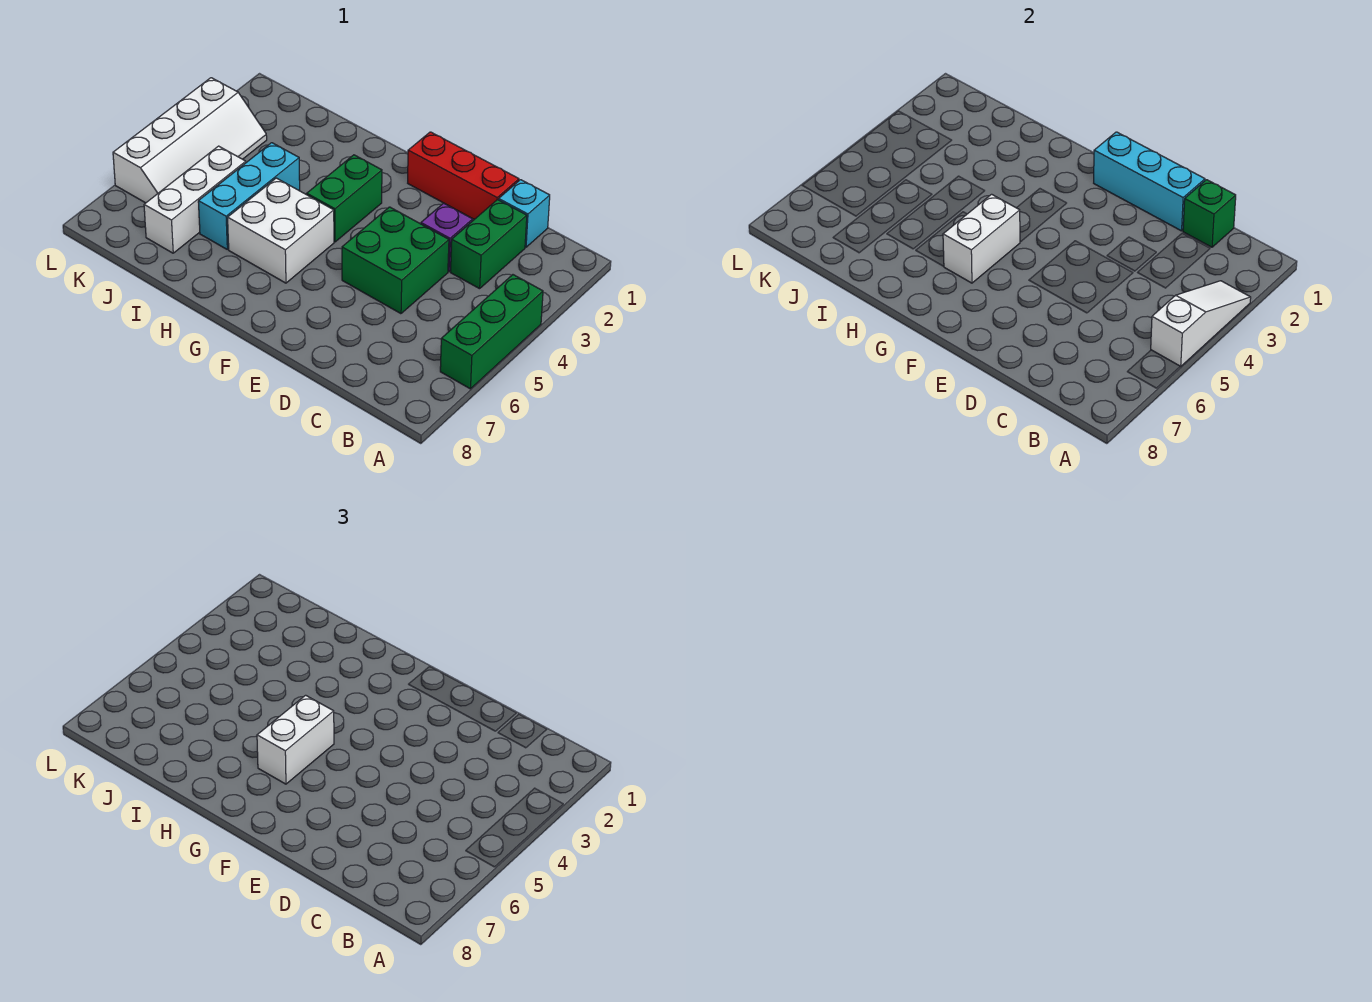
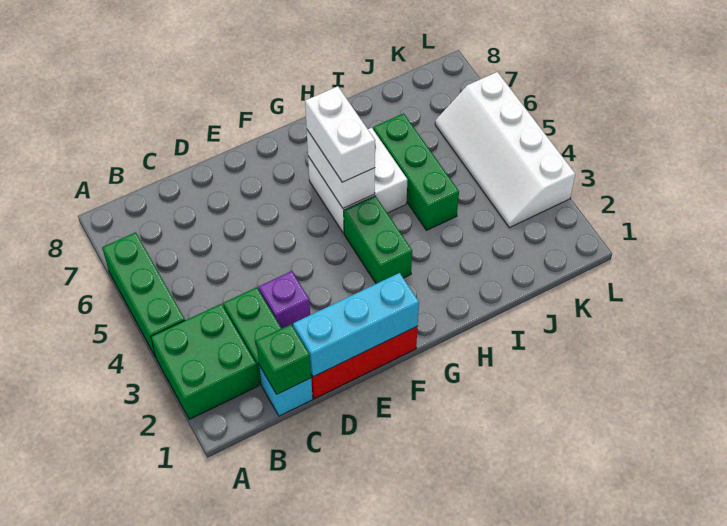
white slope A3:A5 level 2 top 5 -> none
green brick D4:E5 level 1 -> green brick A2:B3 level 1
cyan brick I4:I6 level 1 -> green brick I4:I6 level 1
white brick J5:J7 level 1 -> none

